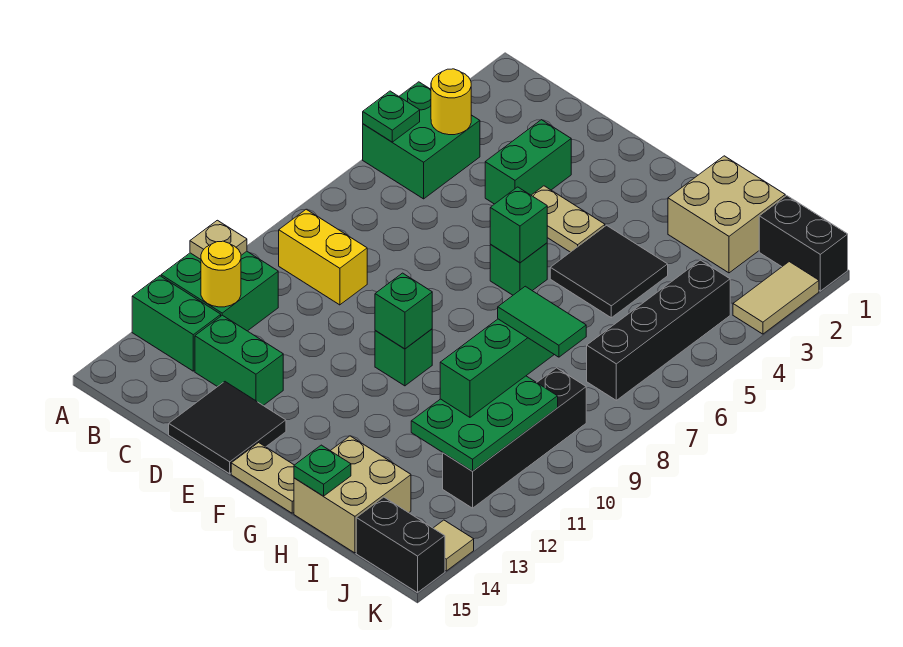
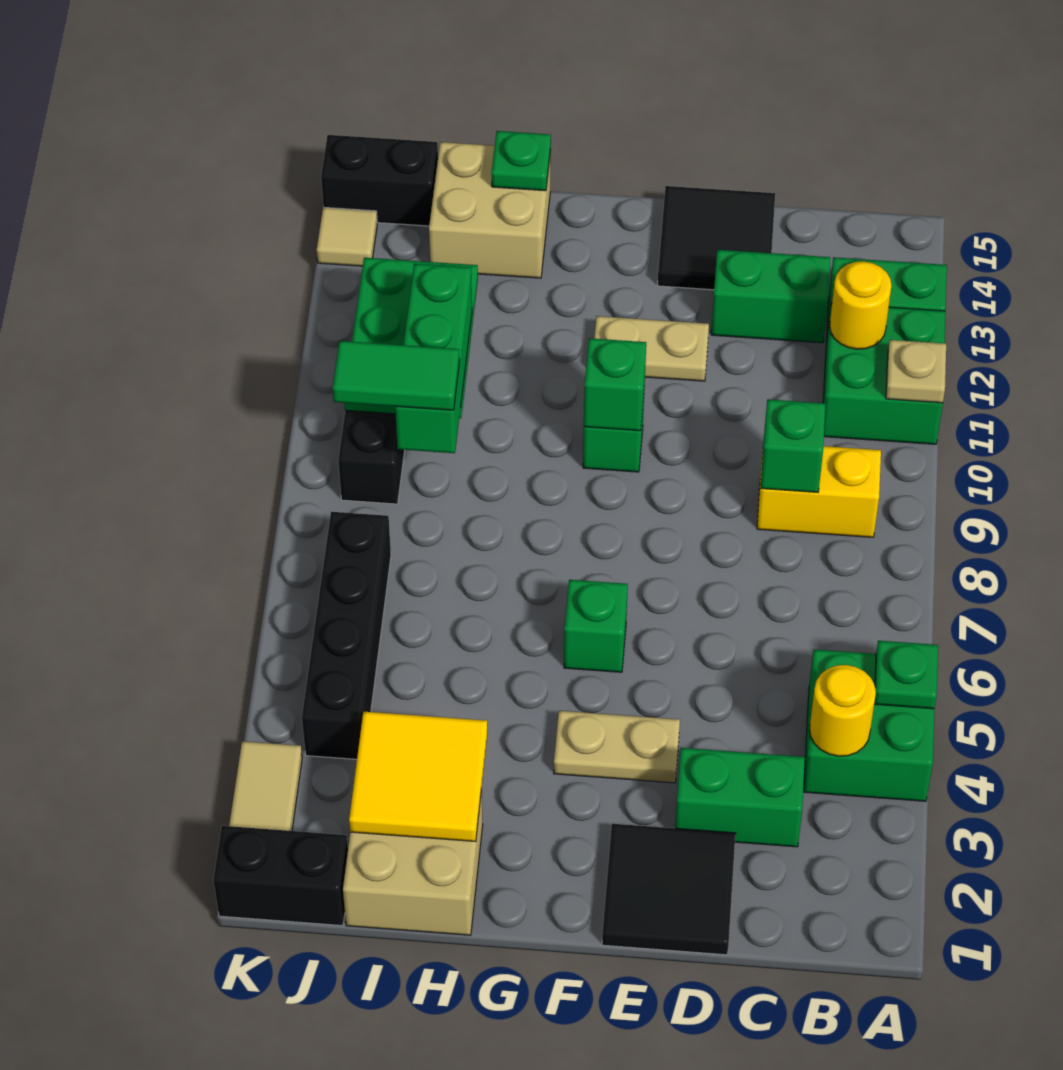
green brick D3:D4 level 1 -> green brick C3:D3 level 1
green brick F6 level 2 -> green brick C9 level 2
tan plate F15:G15 level 1 -> tan plate E12:F12 level 1
black tile G4:H5 level 1 -> black tile D1:E2 level 1
none -> yellow tile H2:I3 level 2

